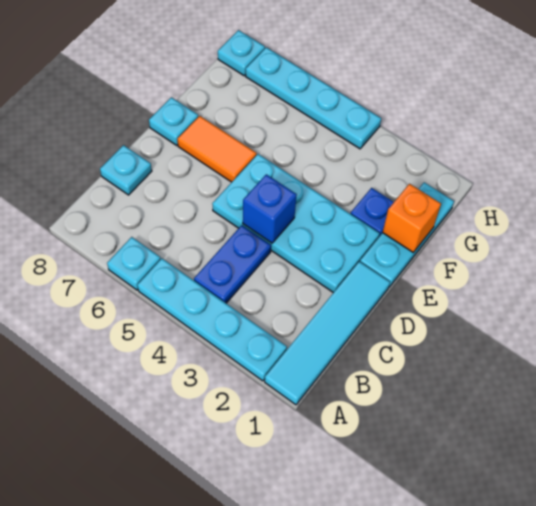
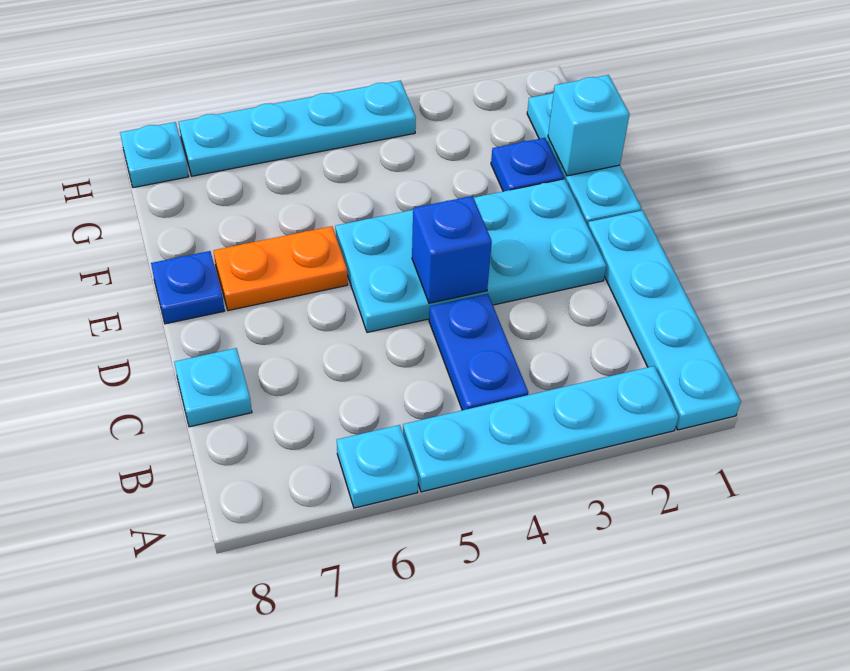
cyan tile A1:D1 level 1 -> cyan plate A1:D1 level 1
orange tile E6:E7 level 1 -> orange plate E6:E7 level 1
cyan plate E8 level 1 -> blue plate E8 level 1
orange brick F1 level 2 -> cyan brick F1 level 2

